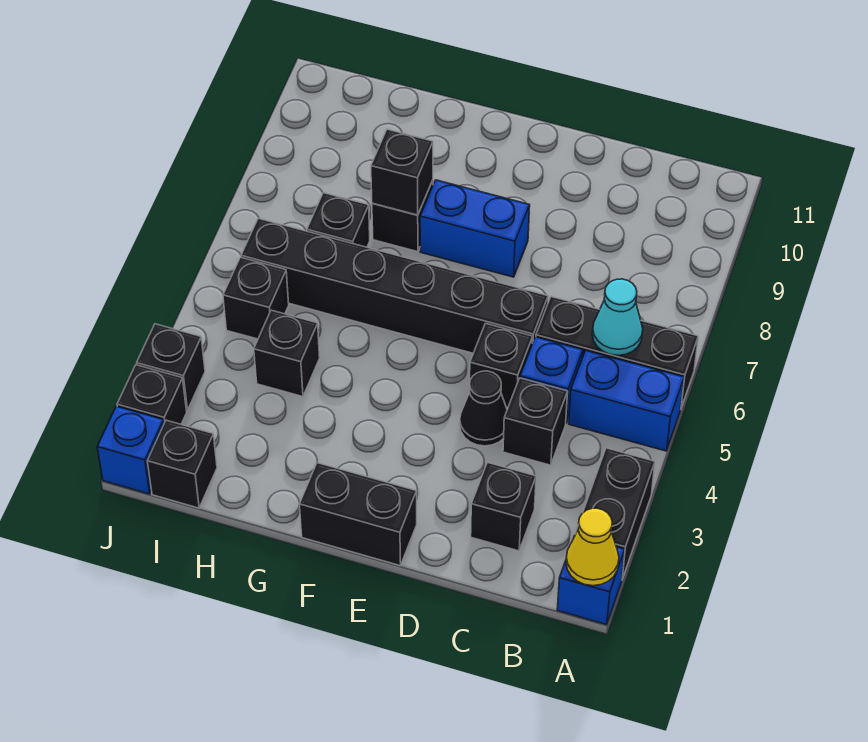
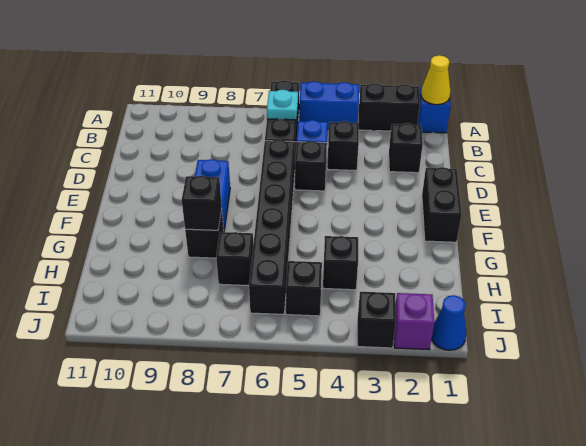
blue brick A5:B5 level 1 -> blue brick A4:A5 level 1
cyan cone B6 level 2 -> cyan plate B6 level 2
black cone D4 level 1 -> none
black brick I1 level 1 -> none
blue brick J1 level 1 -> blue cone J1 level 1
black brick J2 level 1 -> purple brick J2 level 1

